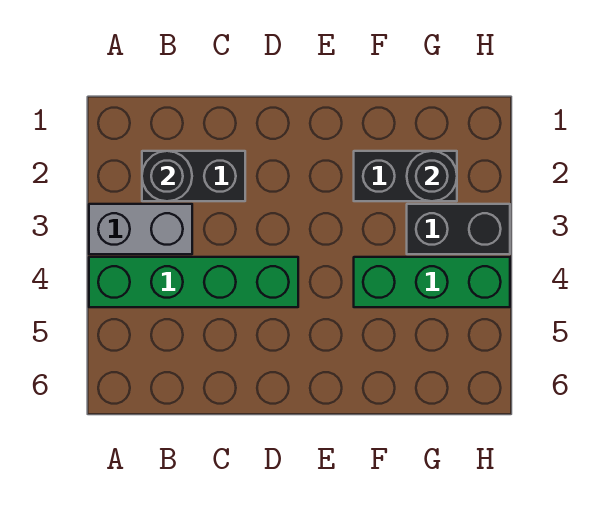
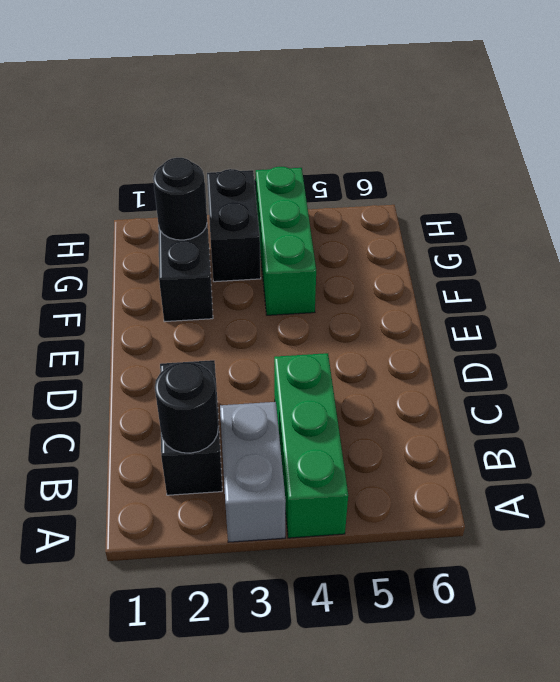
green brick A4:D4 level 1 -> green brick A4:C4 level 1

